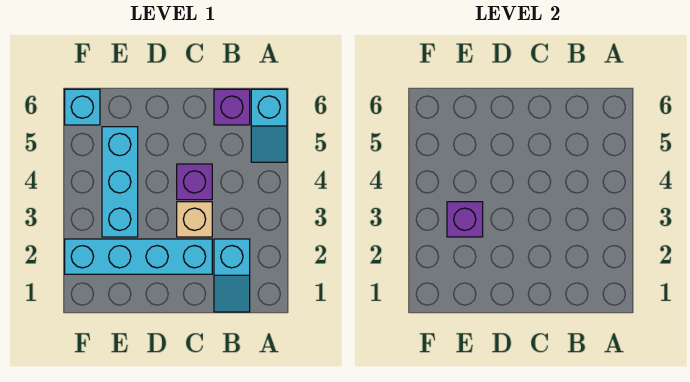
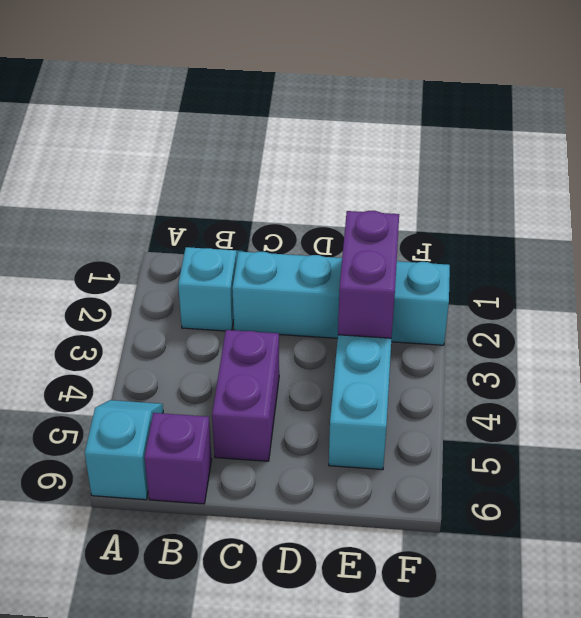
tan brick C3 level 1 -> none
purple brick C4 level 1 -> purple brick C4:C5 level 1
purple brick E3 level 2 -> purple brick E2:E3 level 2
cyan brick F6 level 1 -> none

